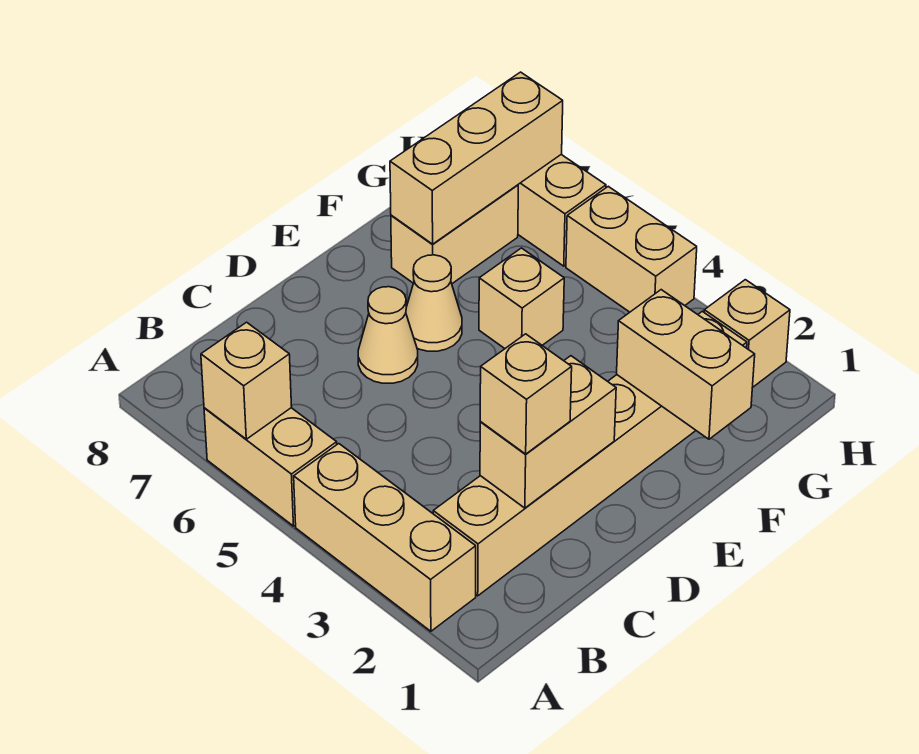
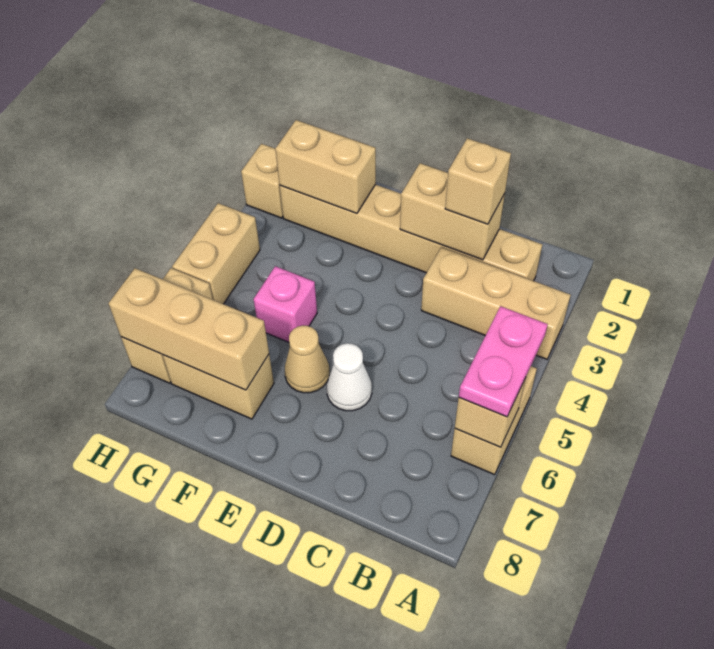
tan brick A2:A4 level 1 -> tan brick A3:C3 level 1
none -> pink plate A5:A6 level 3
tan cone D6 level 1 -> white cone D6 level 1
tan brick F1:F2 level 2 -> tan brick F2:G2 level 2
tan brick F5 level 1 -> pink brick F5 level 1

